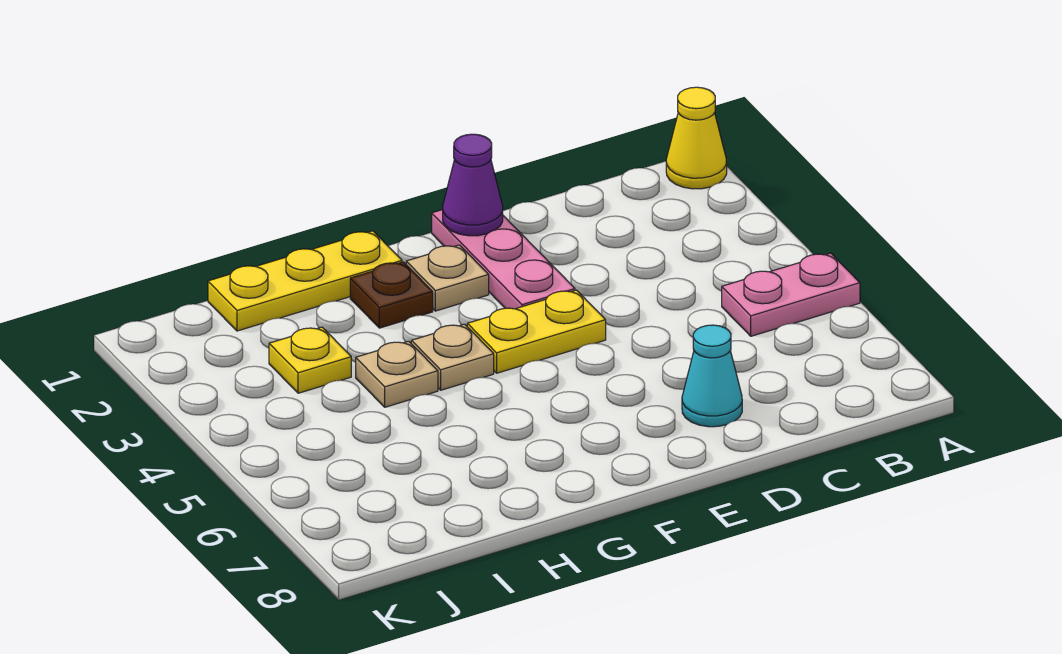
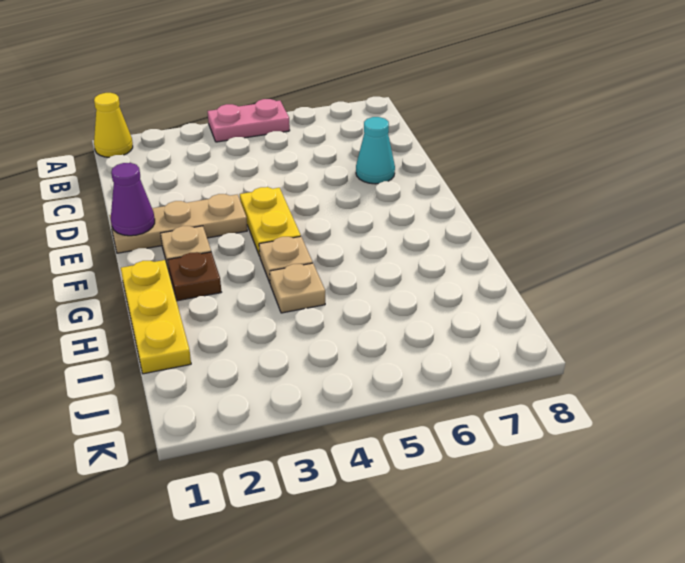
pink plate A5:B5 level 1 -> pink plate A4:A5 level 1
pink plate E1:E3 level 1 -> tan plate E1:E3 level 1
yellow plate I3 level 1 -> none

